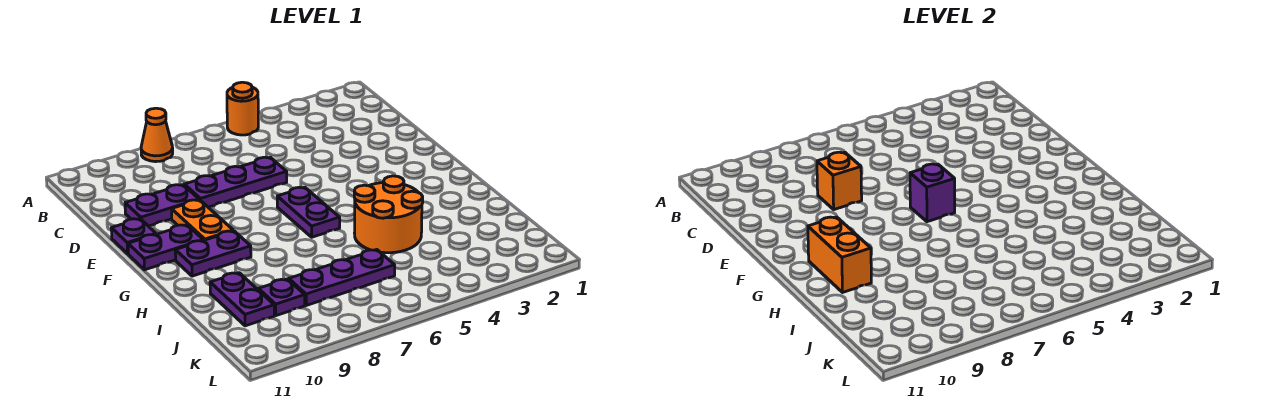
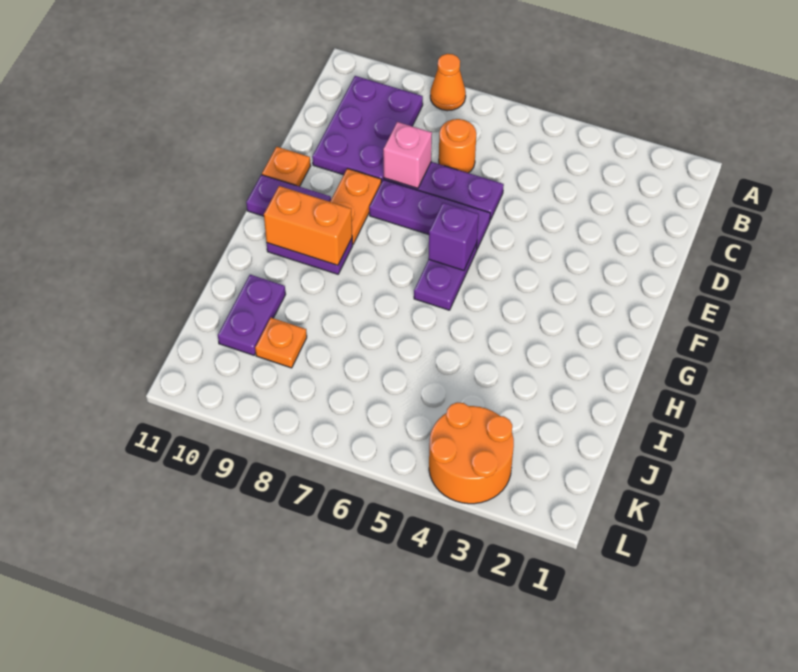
orange round brick A5 level 1 -> orange round brick C7 level 1
orange brick D8 level 2 -> pink brick D8 level 2
purple plate D9:D10 level 1 -> purple plate B9:D10 level 1
purple plate E11 level 1 -> orange plate E11 level 1
orange brick G10:H10 level 2 -> orange brick G9:G10 level 2
orange round brick H4:I5 level 1 -> orange round brick K3:L4 level 1
purple plate J6:J8 level 1 -> purple plate E6:E8 level 1
purple plate J9 level 1 -> orange plate J9 level 1

